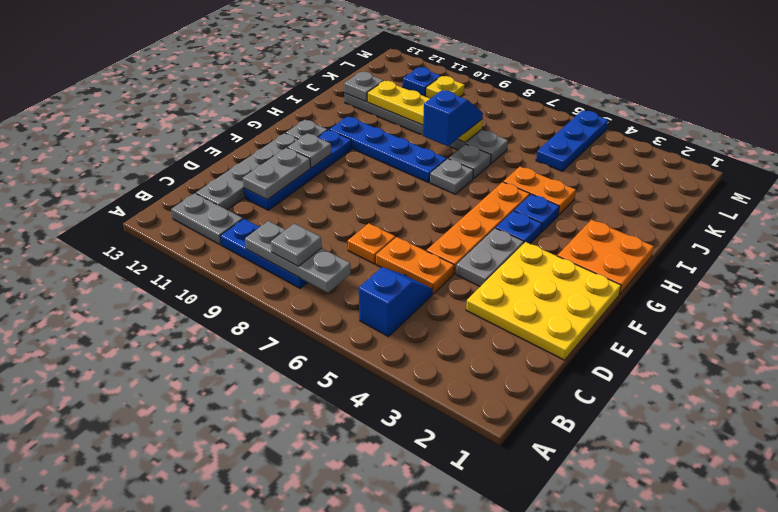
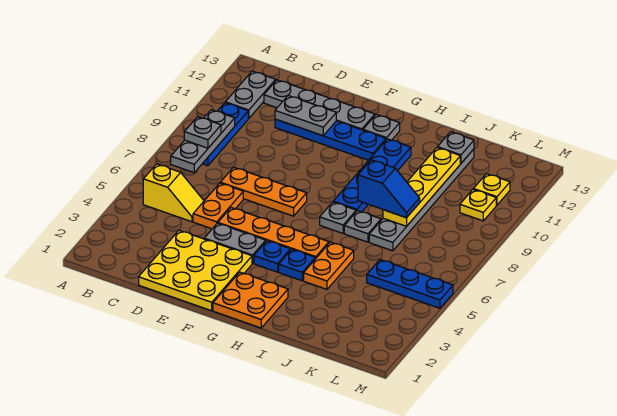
blue slope B5:C5 level 1 top B -> yellow slope B5:C5 level 1 top B
orange plate D7 level 1 -> orange plate D7:F7 level 1
grey plate F11 level 2 -> none
blue plate L11 level 1 -> yellow plate L11 level 1

